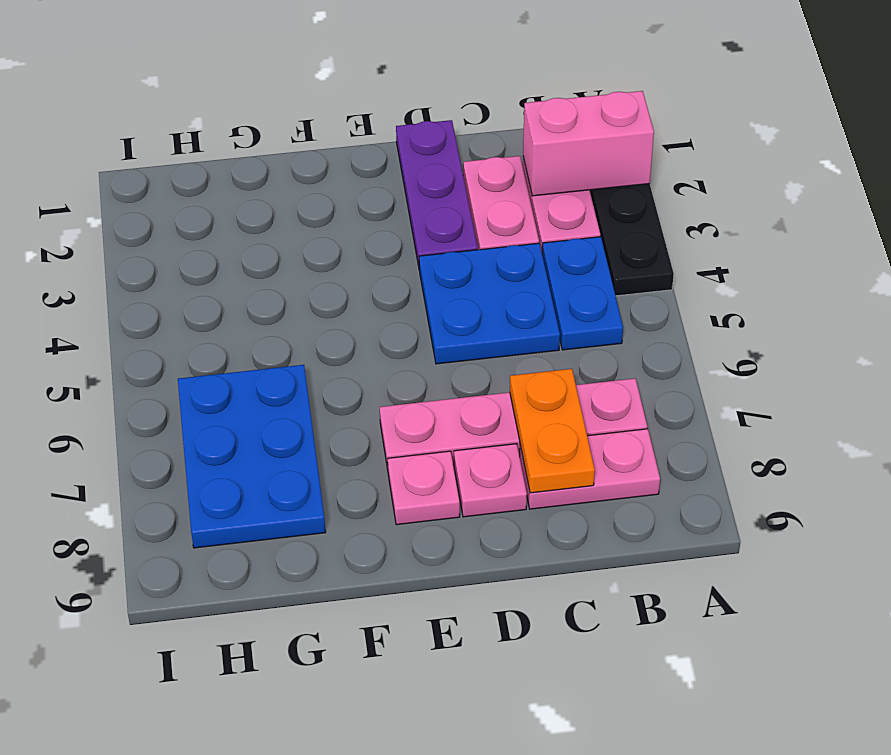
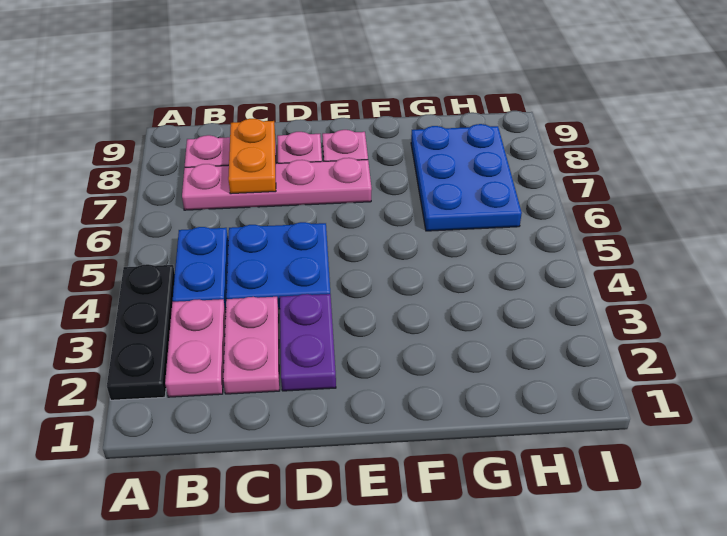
pink brick A2:B2 level 2 -> none
purple plate D1:D3 level 1 -> purple plate D2:D3 level 1

